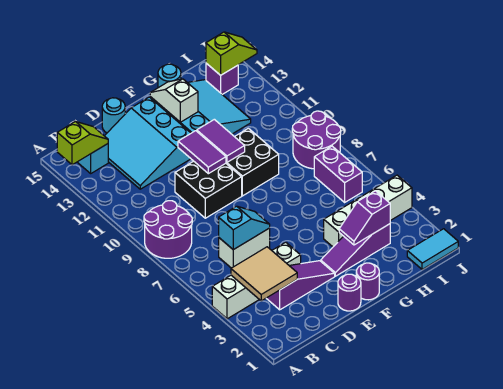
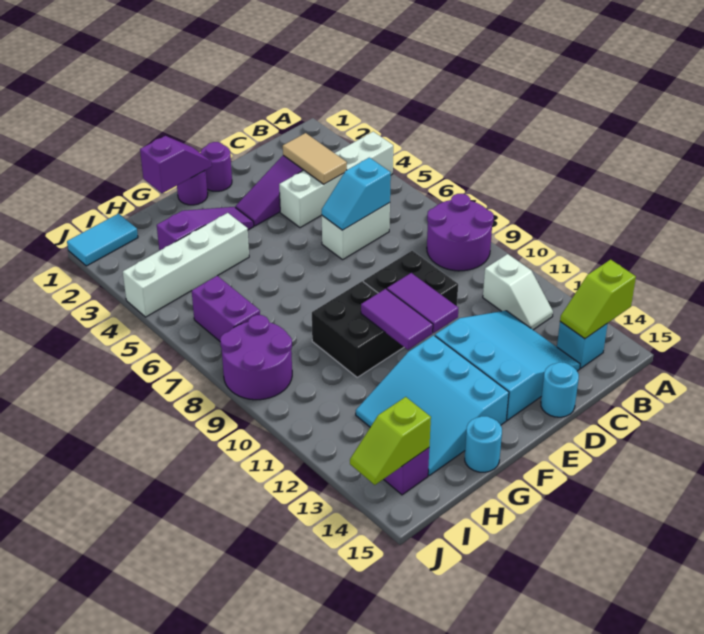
tan tile B3:C4 level 2 -> tan tile C3:C4 level 2
white slope F13:F14 level 2 top 13 -> white slope B11:B12 level 1 top 11
purple slope G3:H3 level 2 top H -> purple slope F1:G1 level 2 top G

